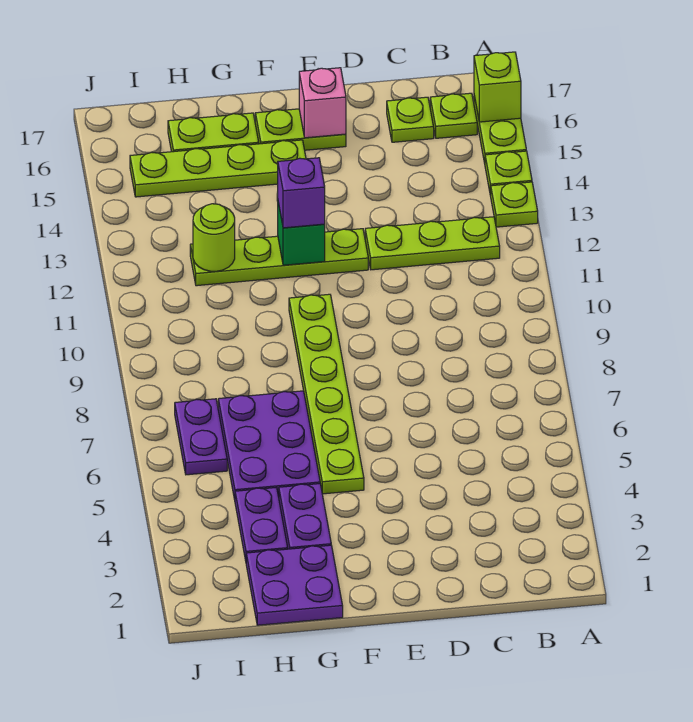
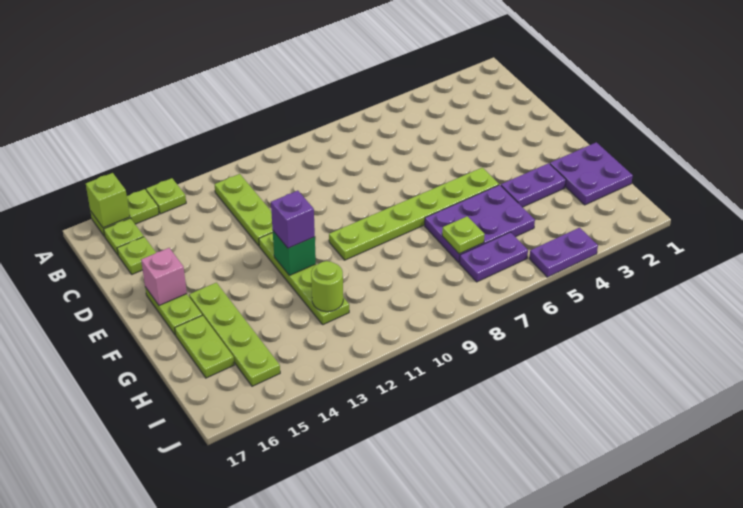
lime plate A13 level 1 -> lime plate H7 level 2
purple plate H3:H4 level 1 -> purple plate J4:J5 level 1

